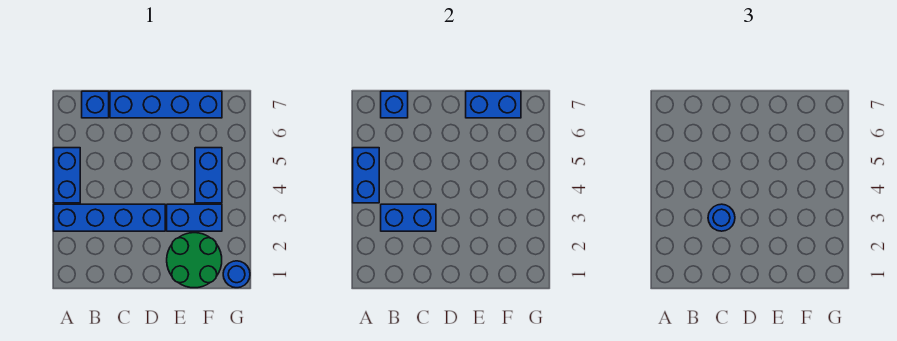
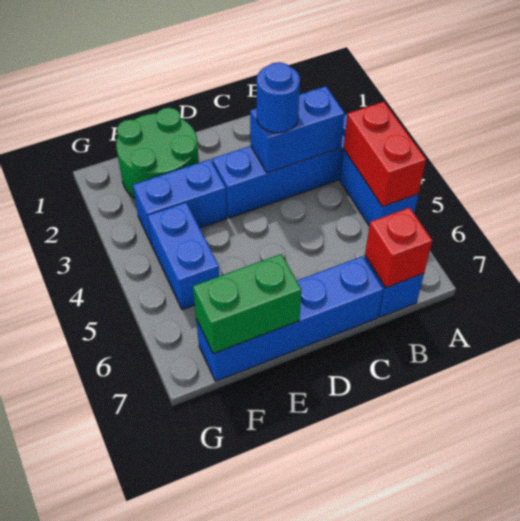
blue brick A4:A5 level 2 -> red brick A4:A5 level 2
blue brick B7 level 2 -> red brick B7 level 2
blue brick E7:F7 level 2 -> green brick E7:F7 level 2
blue round brick G1 level 1 -> none

